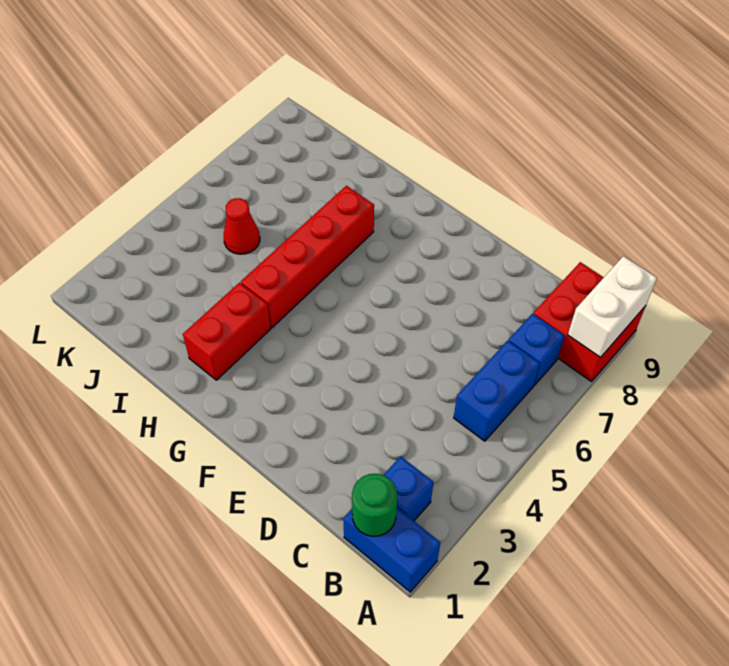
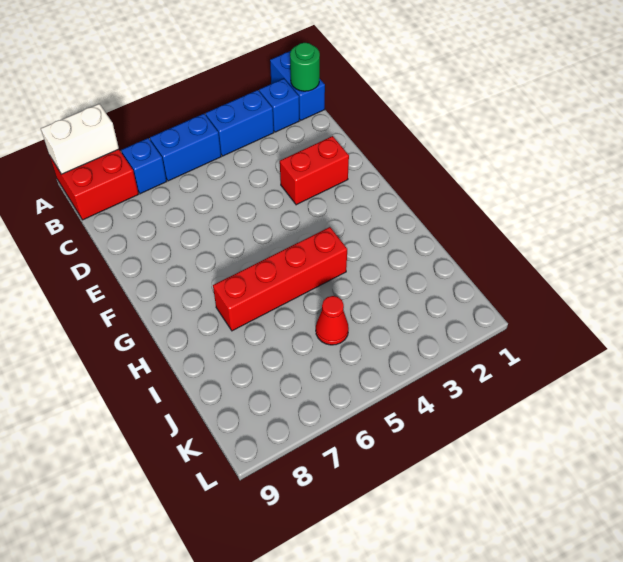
none -> blue brick B3:B4 level 1
red brick H2:H3 level 1 -> red brick E2:E3 level 1

